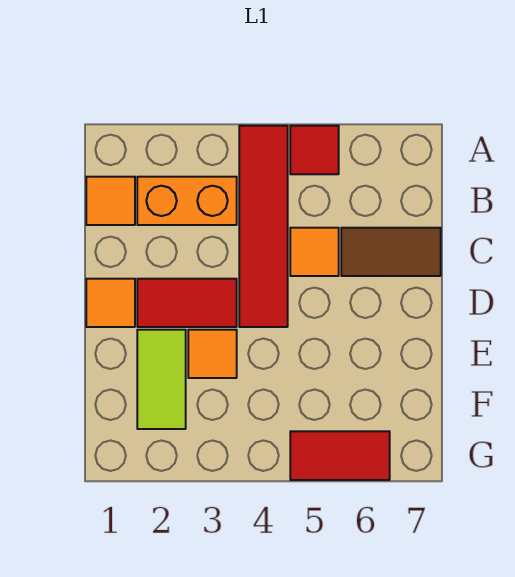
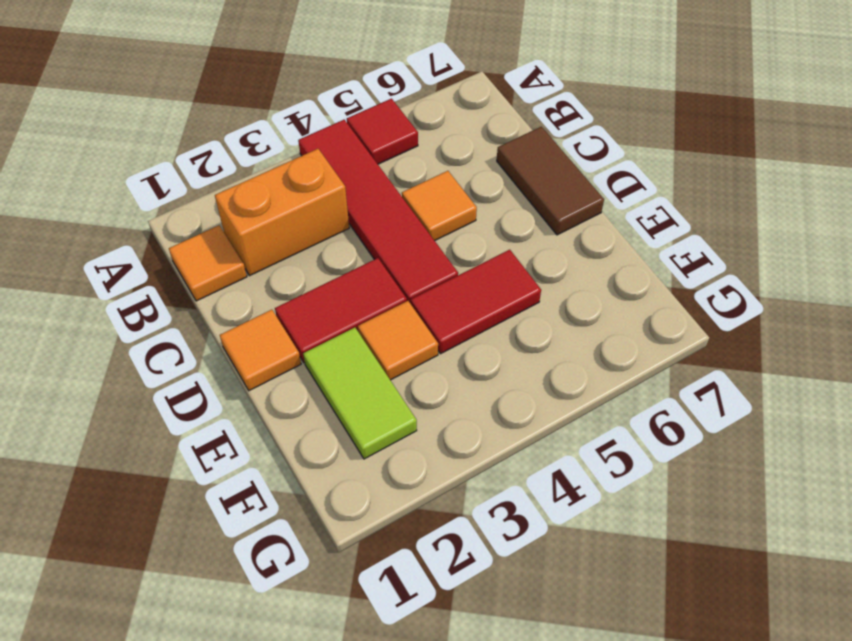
brown tile C6:C7 level 1 -> brown tile C7:D7 level 1
red tile G5:G6 level 1 -> red tile E4:E5 level 1

